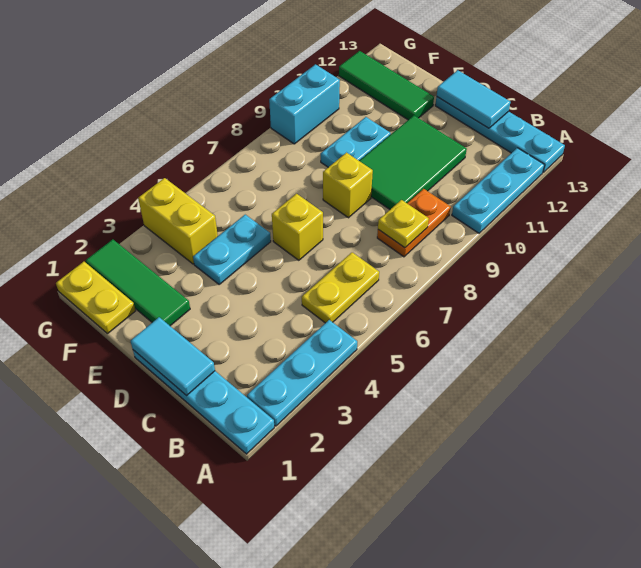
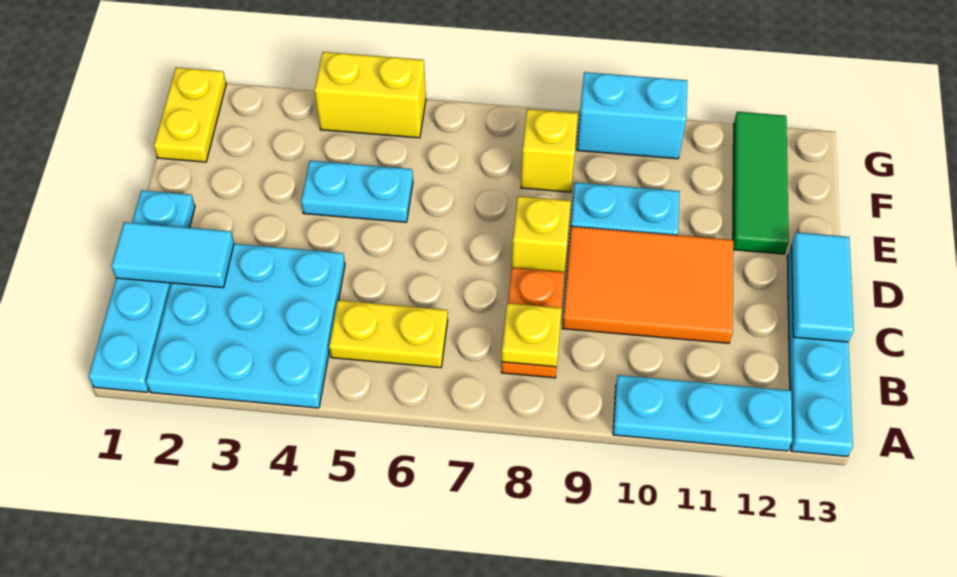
cyan plate A2:A4 level 1 -> cyan plate A2:C4 level 1
orange plate B8:B9 level 1 -> orange plate B8:C8 level 1
cyan tile C1:D1 level 2 -> cyan tile C1:C2 level 2
green tile C9:D11 level 1 -> orange tile C9:D11 level 1
yellow brick D6 level 1 -> yellow brick F8 level 1
green tile E2:G2 level 1 -> none
yellow brick F4:G4 level 1 -> yellow brick G4:G5 level 1

